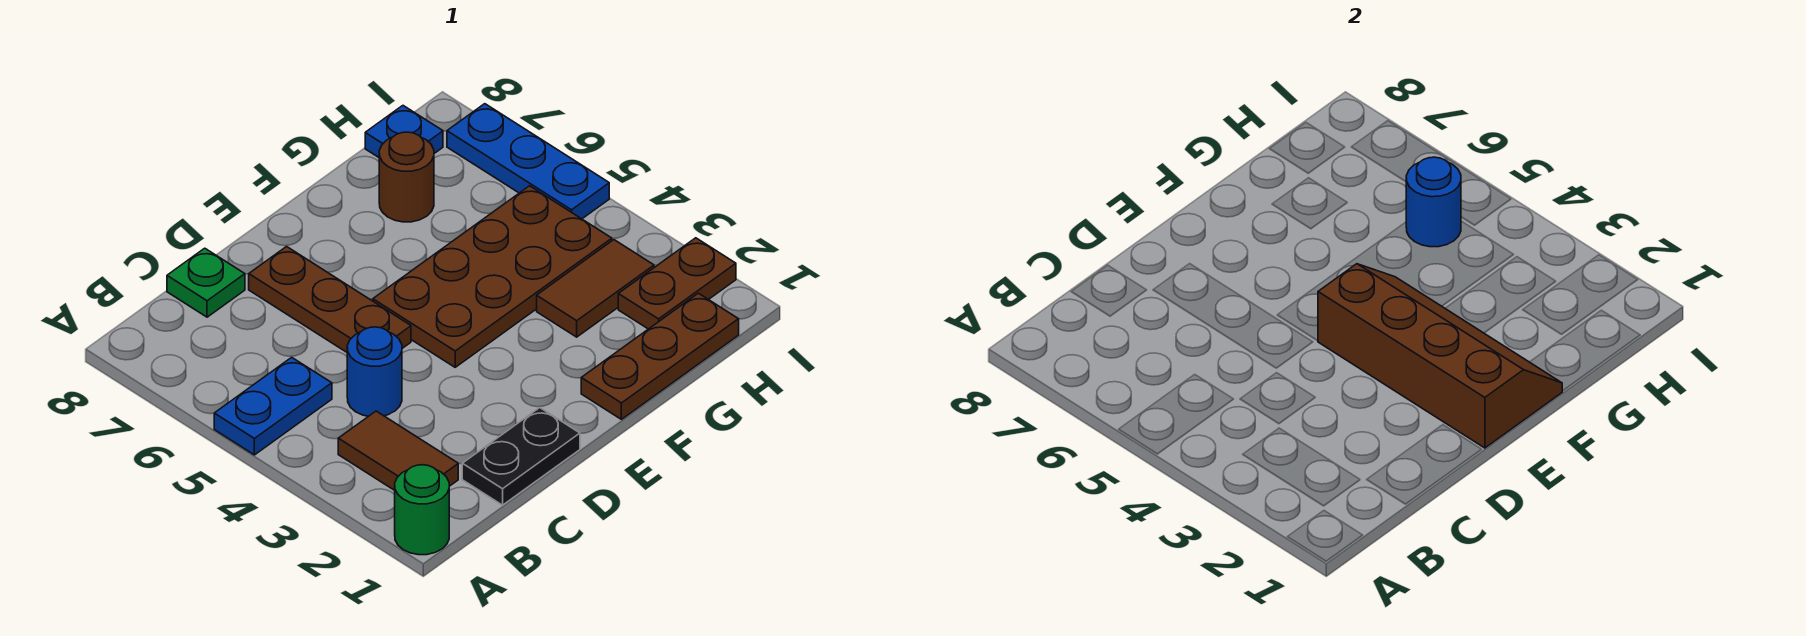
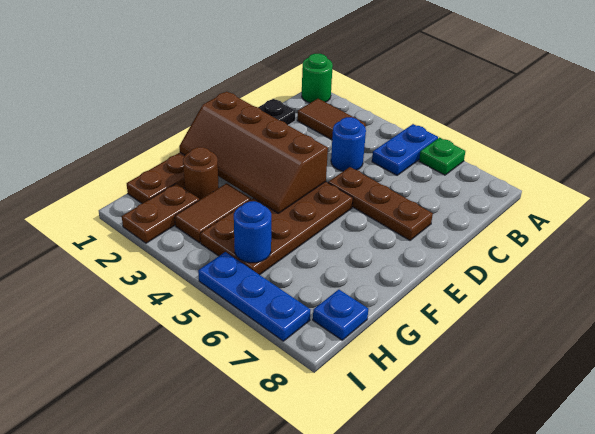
green plate C8 level 1 -> green plate A6 level 1
brown round brick G7 level 1 -> brown round brick G2 level 1

